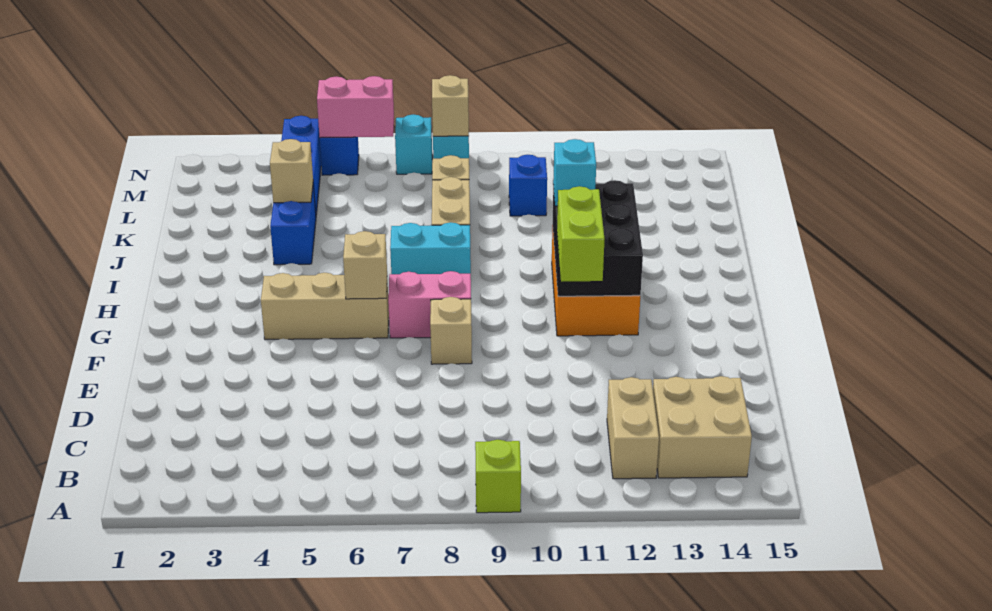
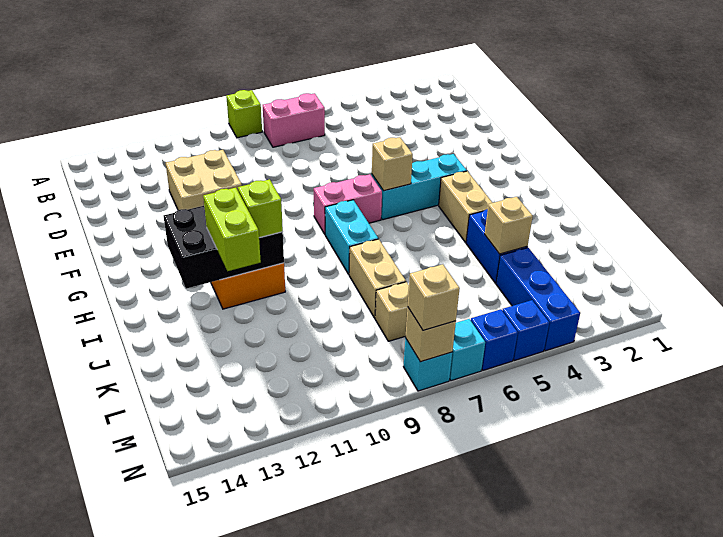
tan brick B12:C12 level 1 -> tan brick H4:I4 level 1
tan brick B13:C14 level 1 -> tan brick D11:E12 level 1
tan brick F8 level 1 -> tan brick N8 level 3
lime brick F11:G11 level 3 -> lime brick I12:J12 level 3
tan brick G4:G6 level 1 -> cyan brick G4:G6 level 1
black brick G11:I12 level 2 -> black brick H11:I13 level 2
cyan brick I7:I8 level 1 -> cyan brick H8:I8 level 1
cyan brick I11 level 3 -> lime brick I11 level 3
blue brick L10 level 1 -> blue brick N6 level 1
pink brick N5:N6 level 2 -> pink brick B7:B8 level 1

